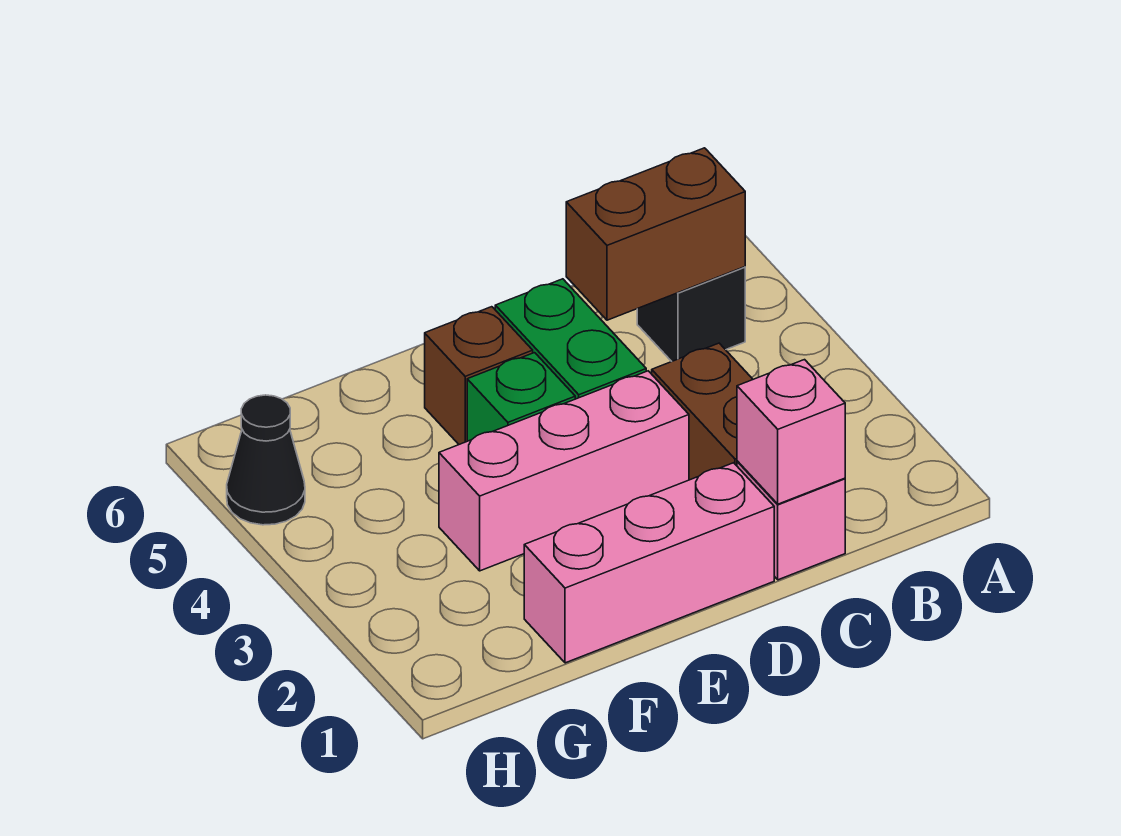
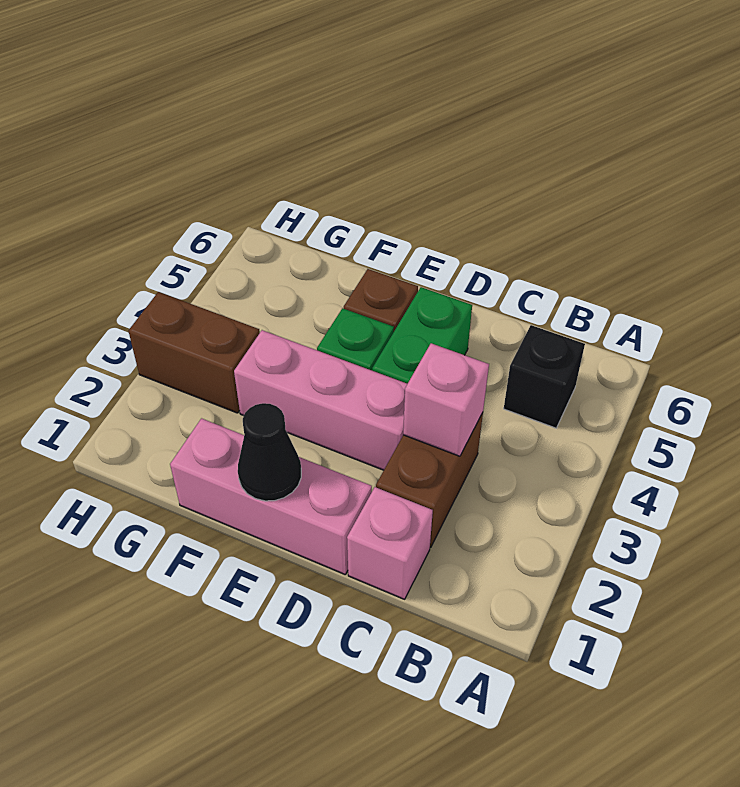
brown brick B5:C5 level 2 -> brown brick G3:H3 level 1
pink brick C1 level 2 -> pink brick C3 level 2
black cone H5 level 1 -> black cone E1 level 2

